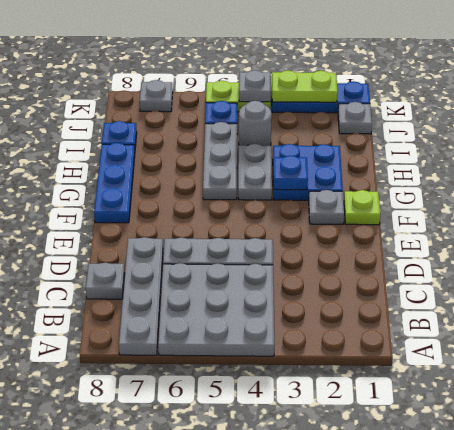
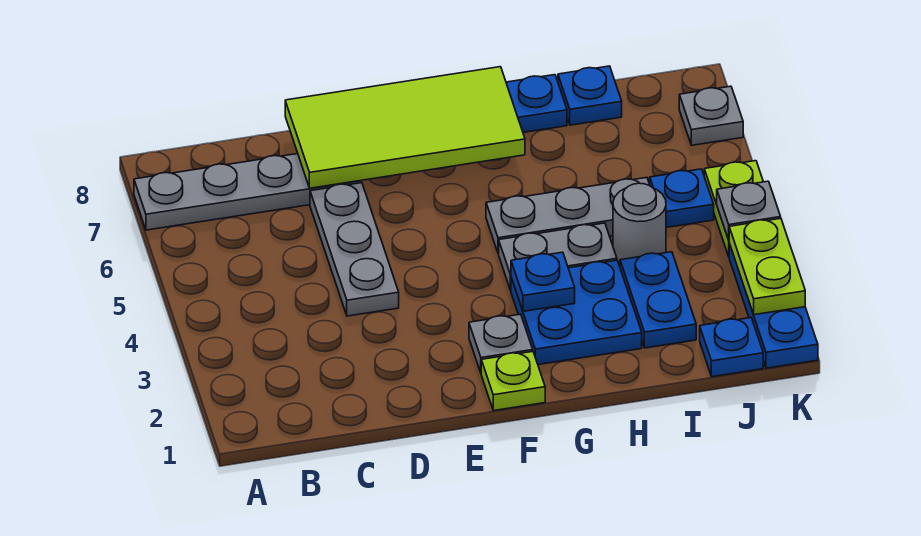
grey plate A4:C6 level 1 -> none
grey plate C8 level 1 -> none
none -> lime tile D7:G8 level 2
none -> blue plate I2:I3 level 1
grey plate J1 level 1 -> blue plate J1 level 1

